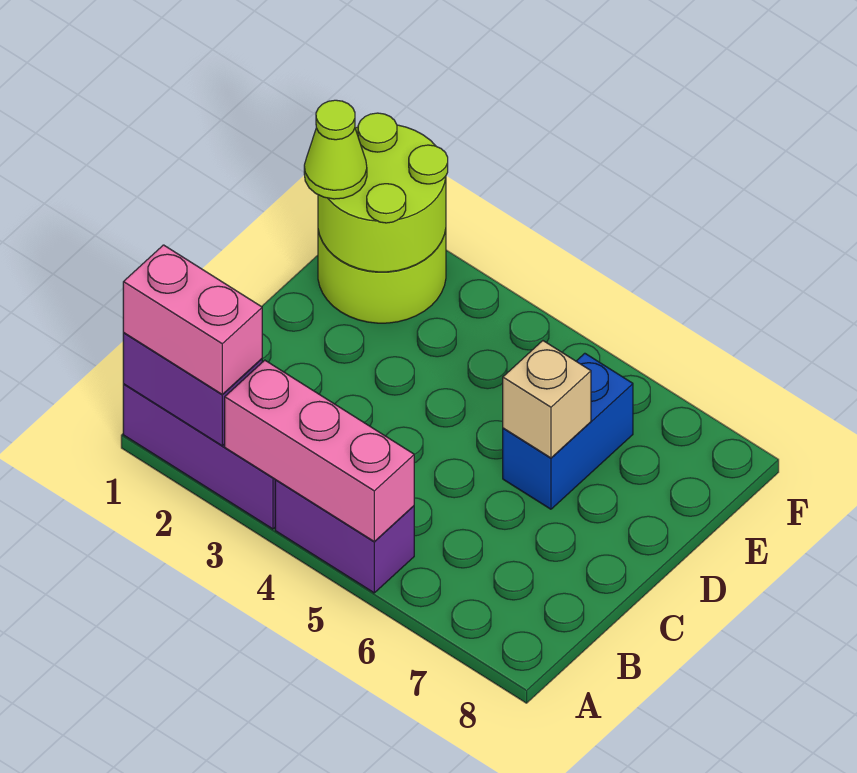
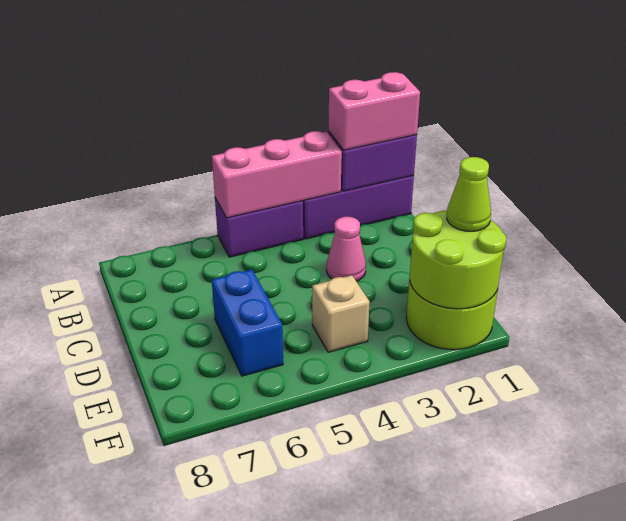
none -> pink cone C3 level 1
tan brick D6 level 2 -> tan brick E4 level 1

